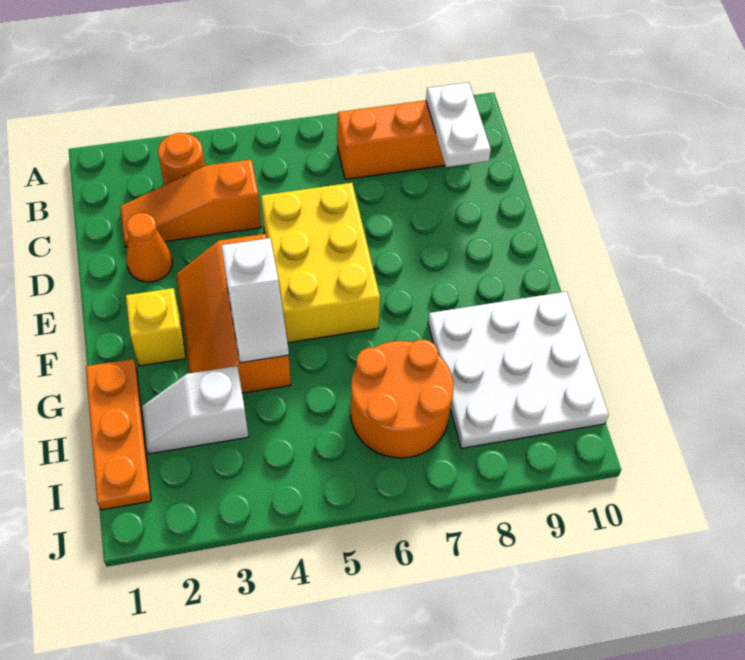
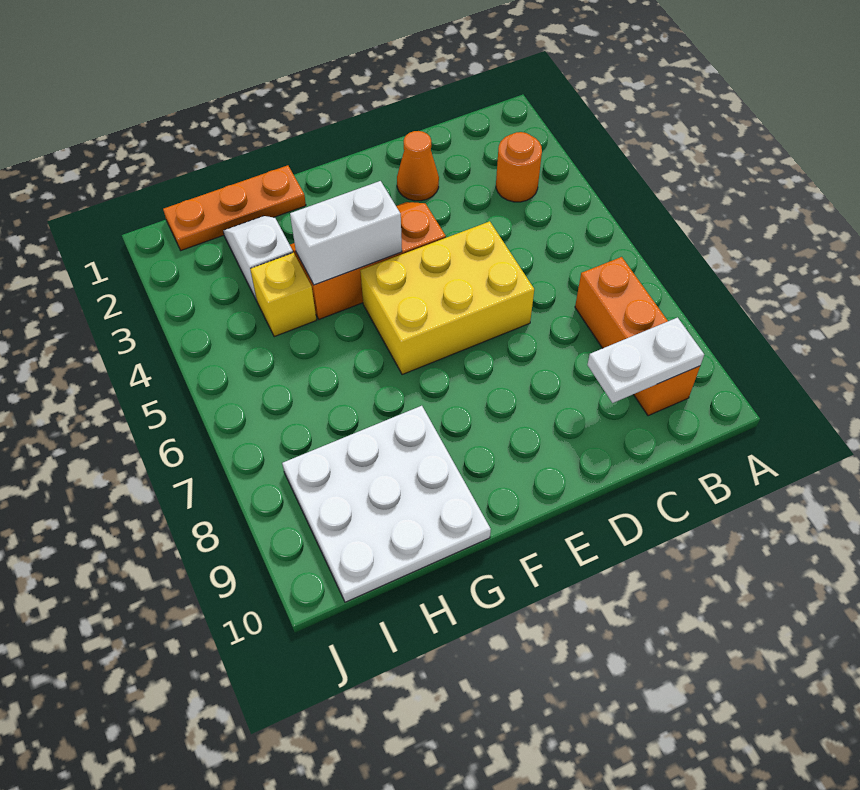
orange slope C2:C4 level 1 top 4 -> none
yellow brick F2 level 1 -> yellow brick H4 level 1
white slope F4:G4 level 2 top F -> white brick F4:G4 level 2
orange round brick H6:I7 level 1 -> none

